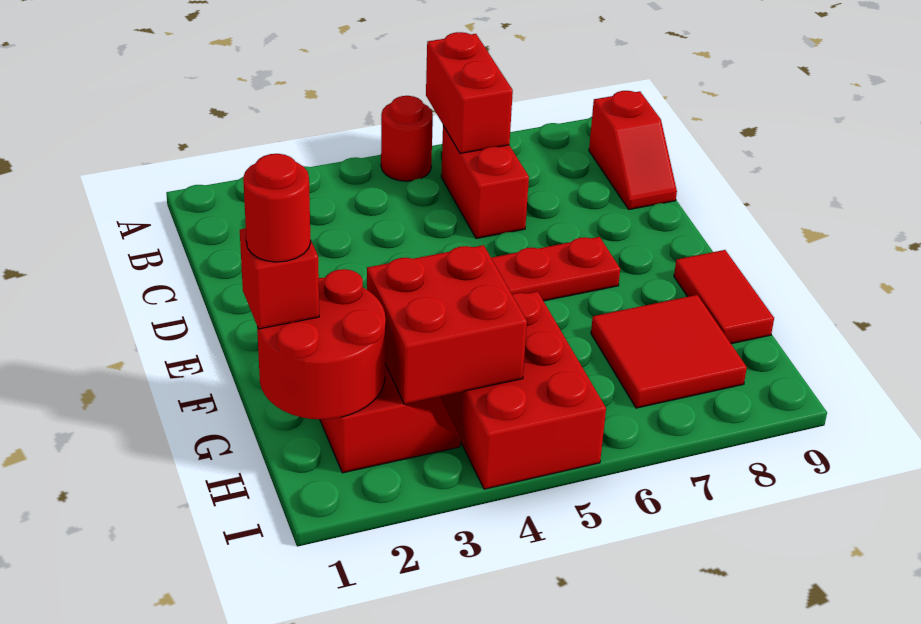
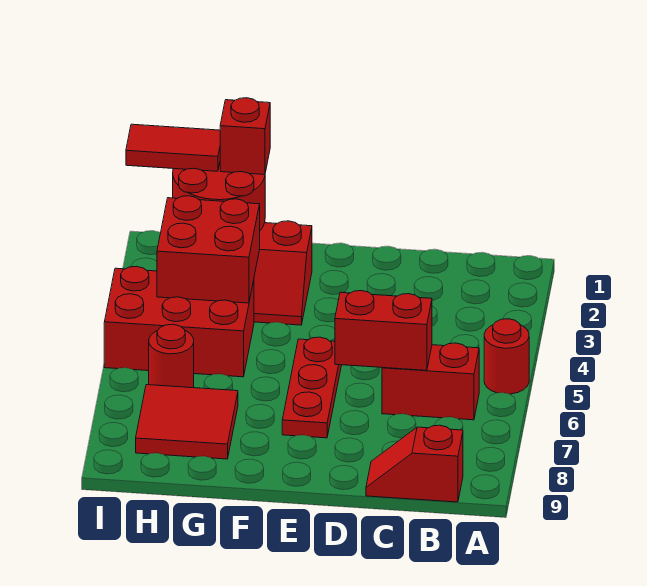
red brick A6:B6 level 2 -> red brick C6:D6 level 2
red tile F9:G9 level 1 -> red tile H1:I1 level 3
red round brick G1 level 4 -> red round brick H6 level 1

